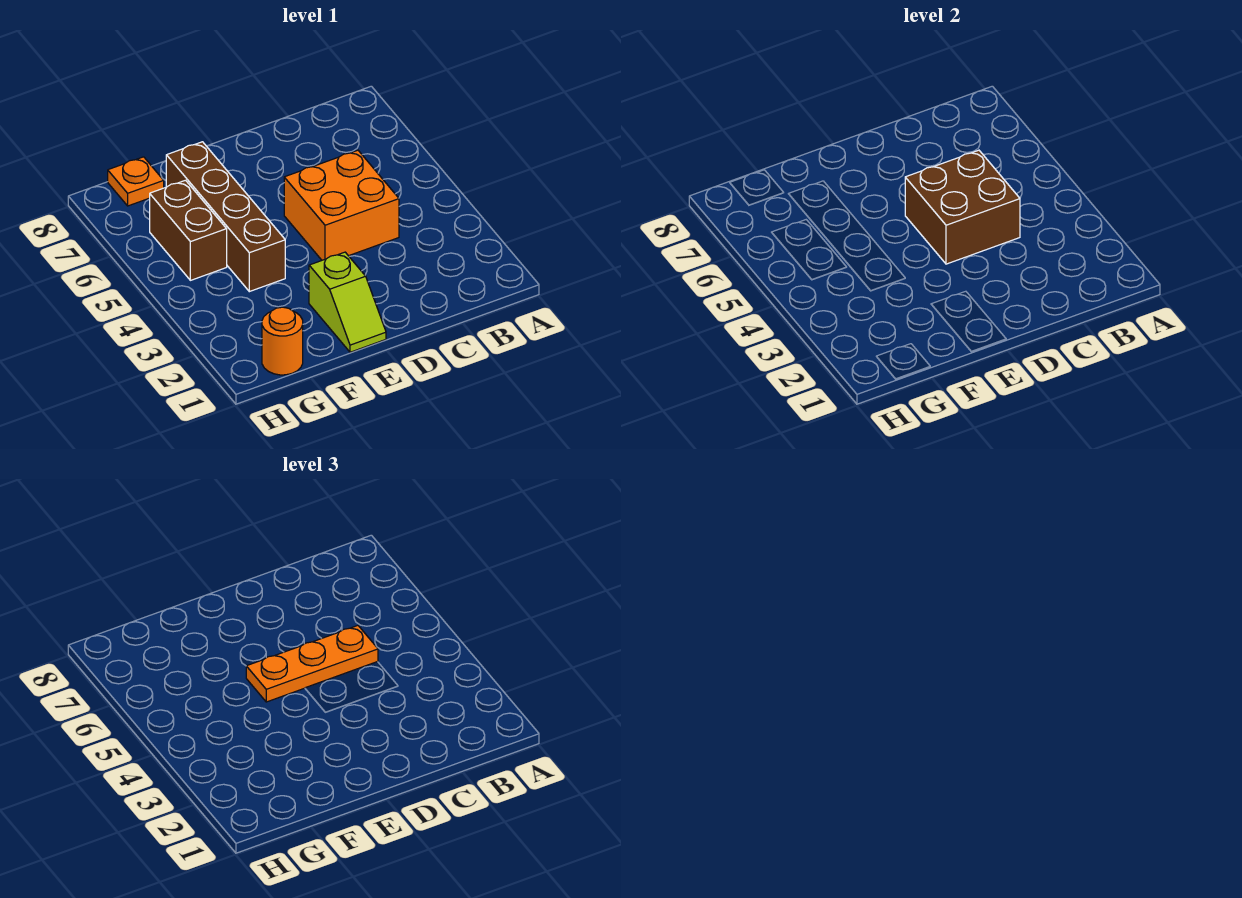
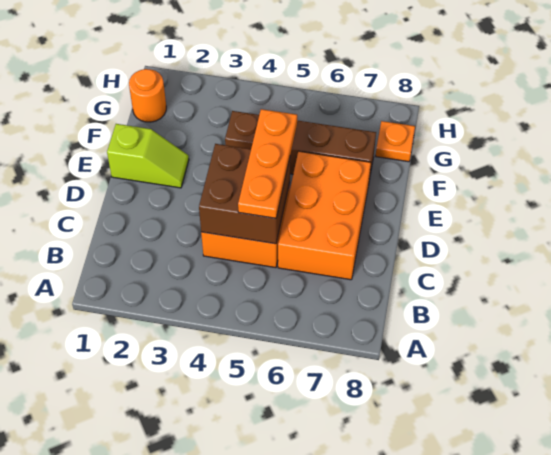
none -> orange brick C6:E7 level 1
lime slope E1:E2 level 1 top 2 -> lime slope E1:E2 level 1 top 1
brown brick G5:G6 level 1 -> none

